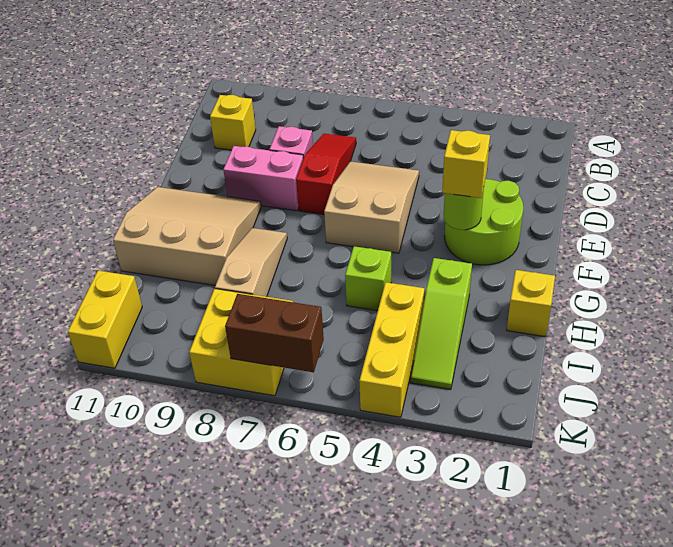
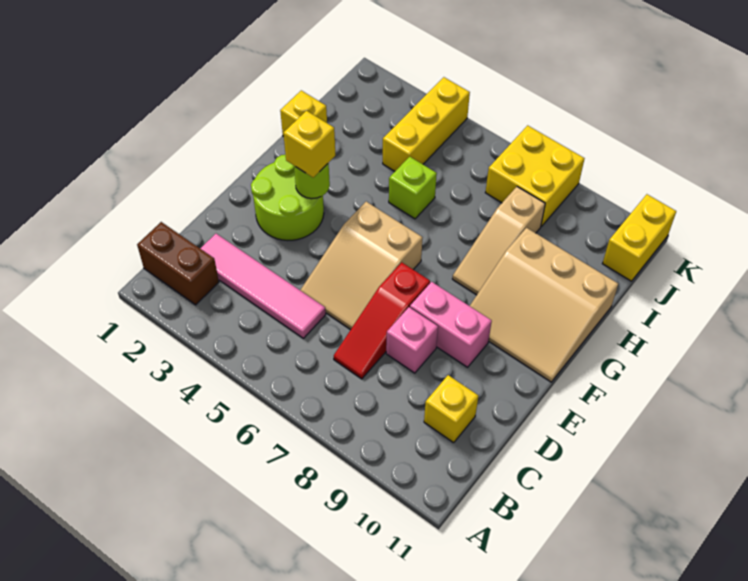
none -> pink tile C2:C5 level 1
lime slope H3:J3 level 1 top H -> none
brown brick K6:K7 level 2 -> brown brick B1:B2 level 1

